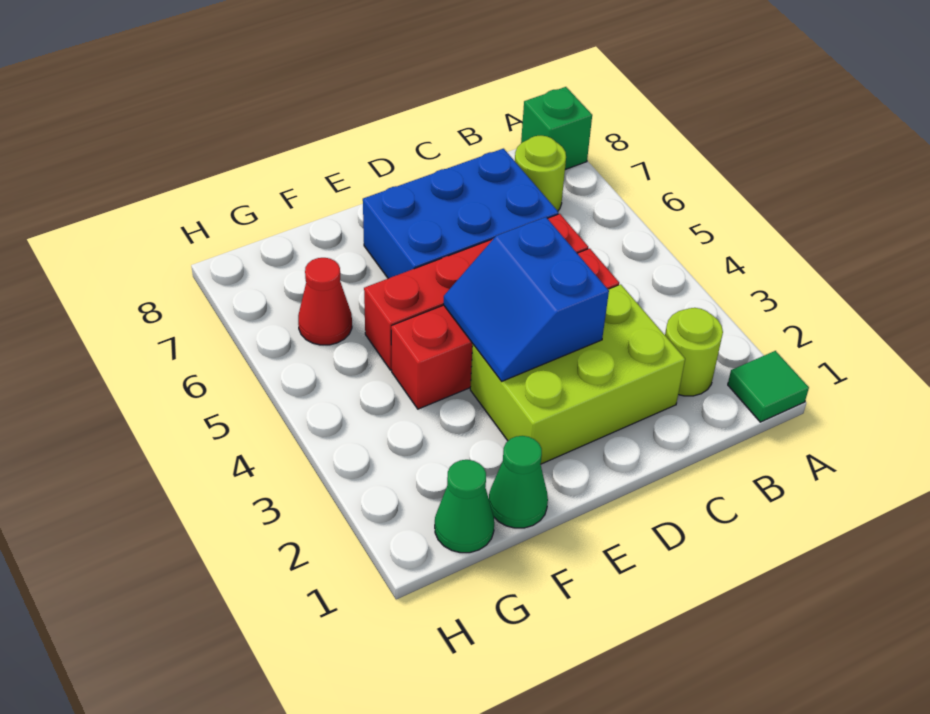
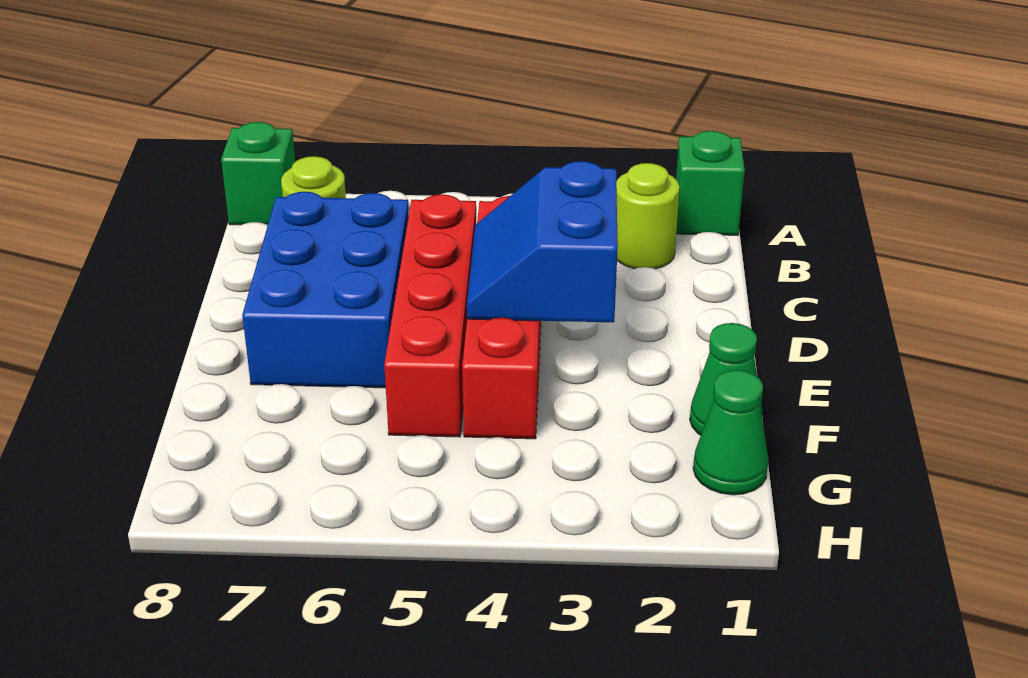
green tile A1 level 1 -> green brick A1 level 1
lime brick C2:E3 level 1 -> none
blue slope D3:E4 level 2 top D -> blue slope D3:E4 level 2 top 3
red cone G6 level 1 -> none

